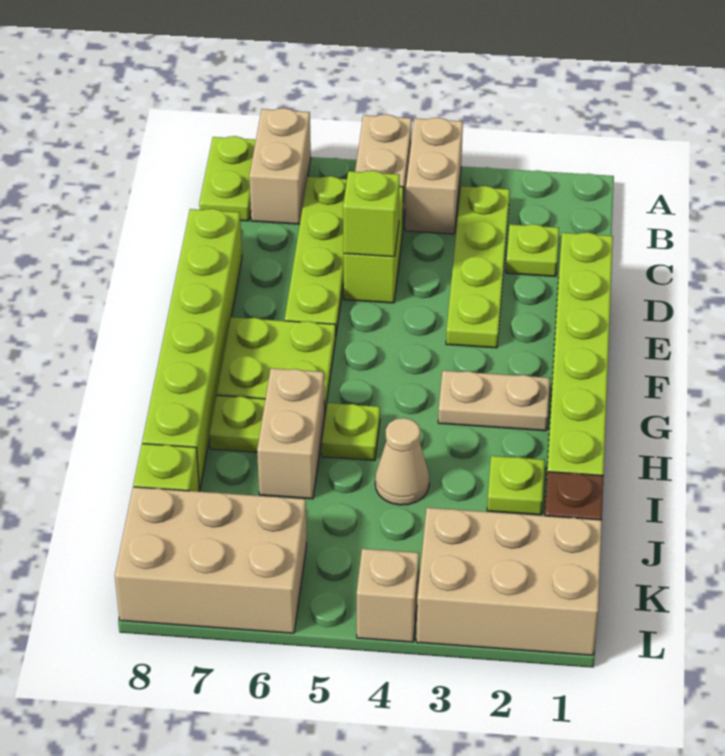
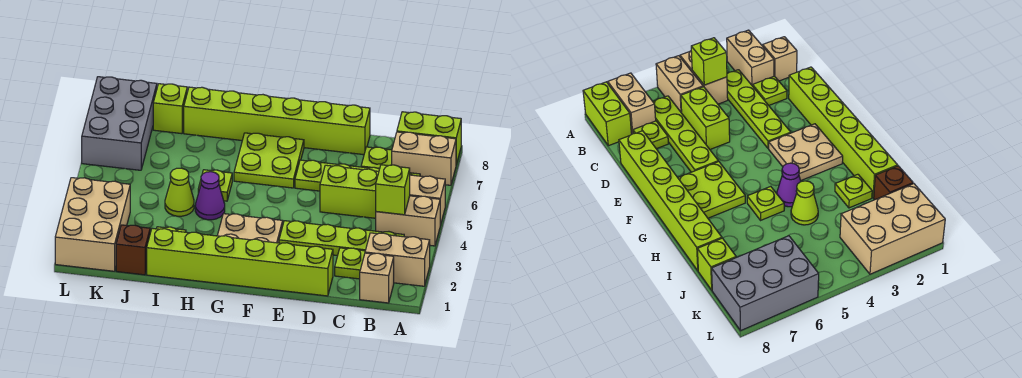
lime plate A8:B8 level 1 -> lime brick A8:B8 level 1
lime brick D5 level 2 -> lime brick B4 level 2
tan plate G2:G3 level 1 -> tan plate F2:G3 level 1
none -> purple cone H4 level 1
tan brick H6:I6 level 1 -> tan brick A2:B2 level 1
lime plate H7 level 1 -> lime plate C7 level 1
tan cone I4 level 1 -> lime cone I4 level 1
tan brick K6:L8 level 1 -> grey brick K6:L8 level 1
tan brick L4 level 1 -> tan brick B1 level 1

